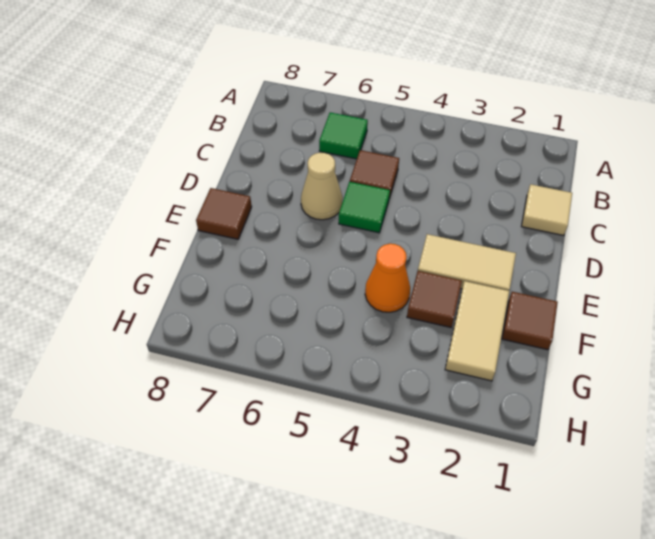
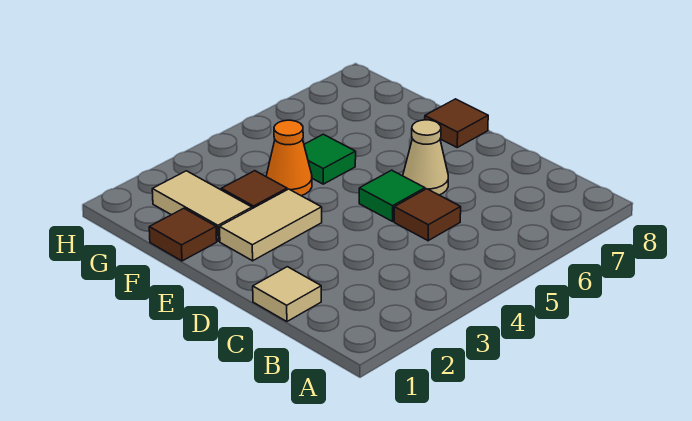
green tile B6 level 1 -> green tile F5 level 1

